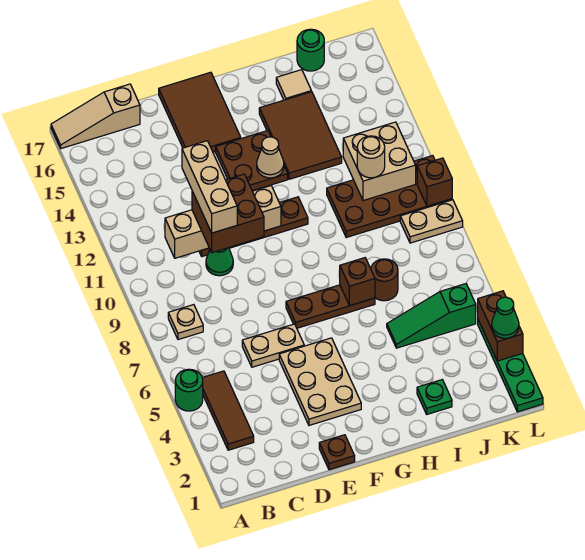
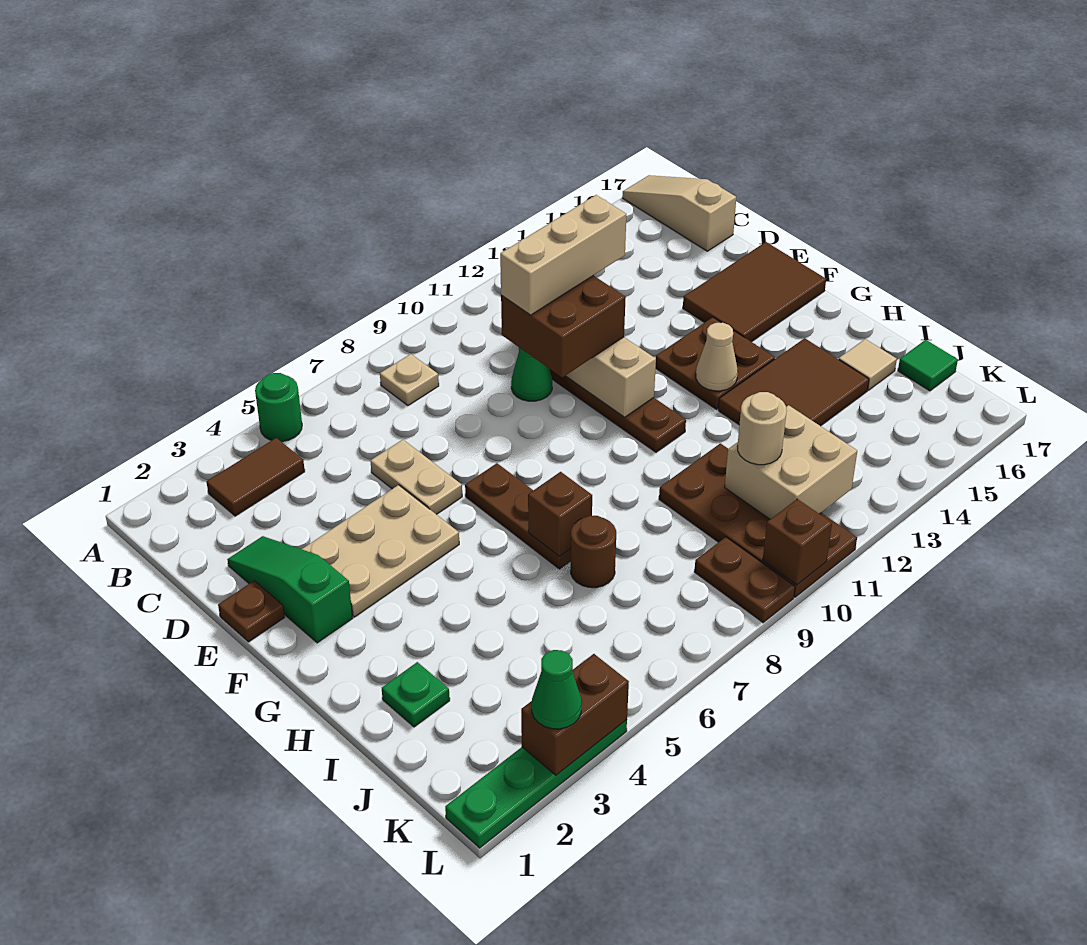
brown tile B3:B5 level 1 -> brown tile B3:B4 level 1
green slope I5:K5 level 1 top K -> green slope D2:F2 level 1 top F
green round brick J17 level 1 -> green tile J17 level 1
tan plate K9:L9 level 1 -> brown plate K9:L9 level 1

